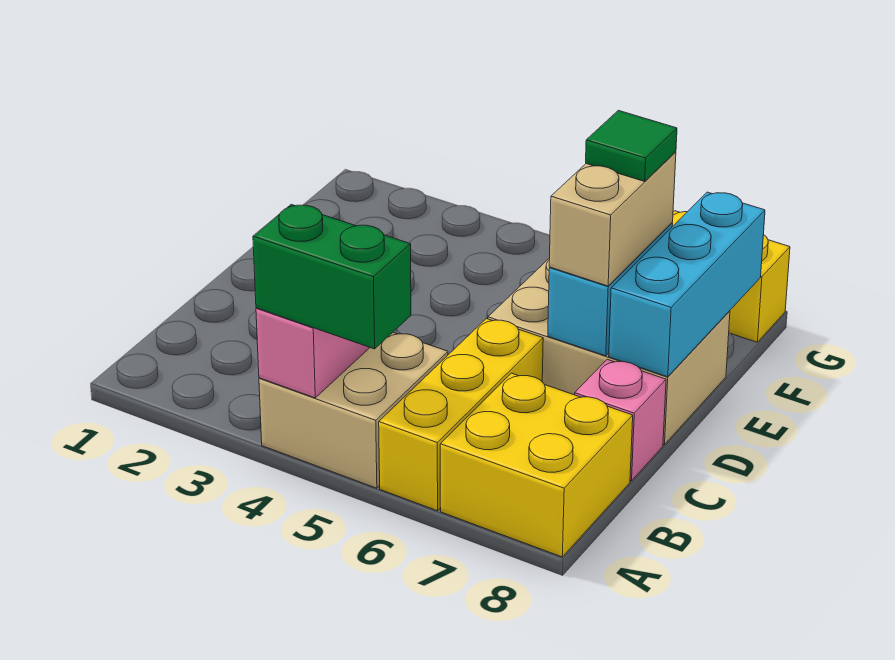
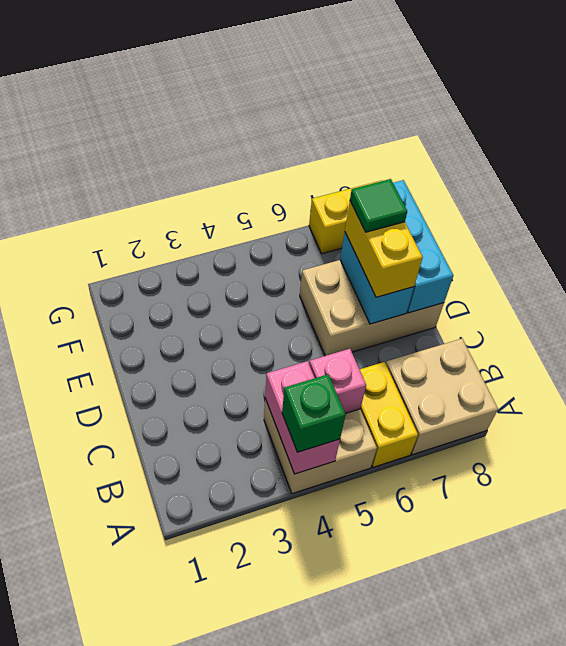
green brick A4:A5 level 3 -> green brick A4 level 3
yellow brick A6:C6 level 1 -> yellow brick A6:B6 level 1
yellow brick A7:B8 level 1 -> tan brick A7:B8 level 1
pink brick C8 level 1 -> pink brick B5 level 2
tan brick D7:E7 level 3 -> yellow brick D7:E7 level 3

